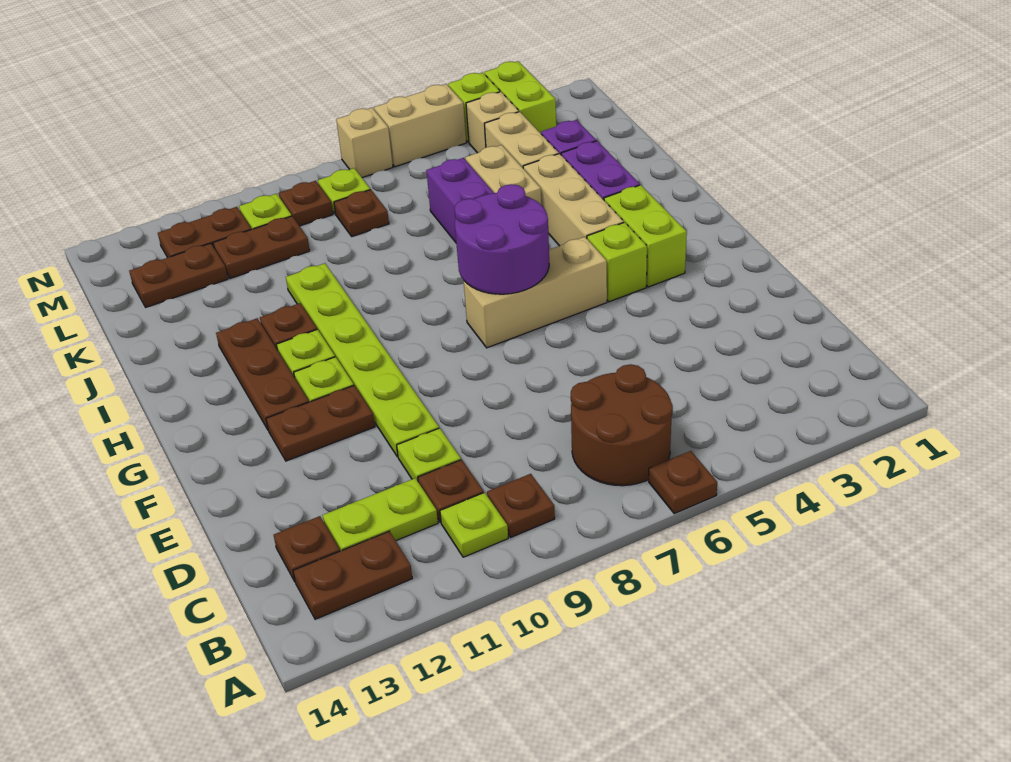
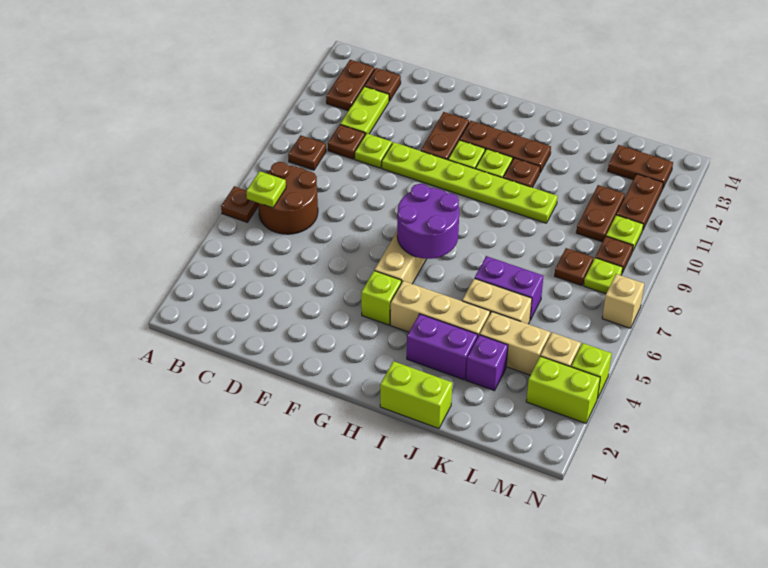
lime plate B10 level 1 -> lime plate B6 level 2
lime brick G3:H3 level 1 -> lime brick I1:J1 level 1
brown plate L12:L13 level 1 -> brown plate L13:M13 level 1
tan brick N5:N6 level 1 -> none

